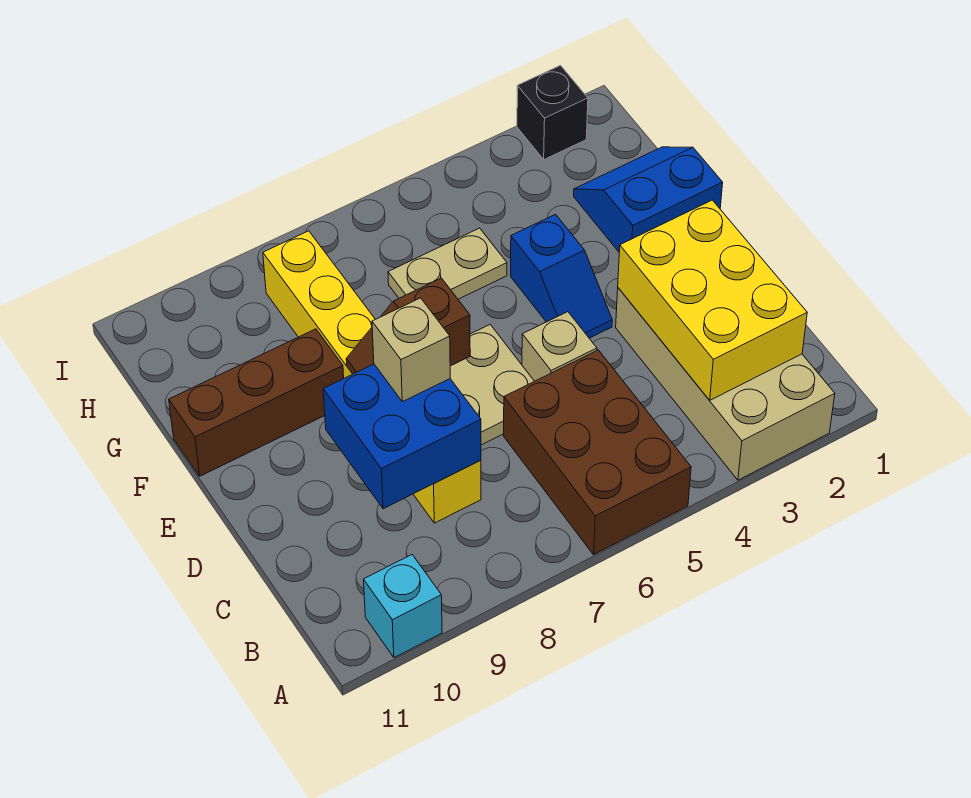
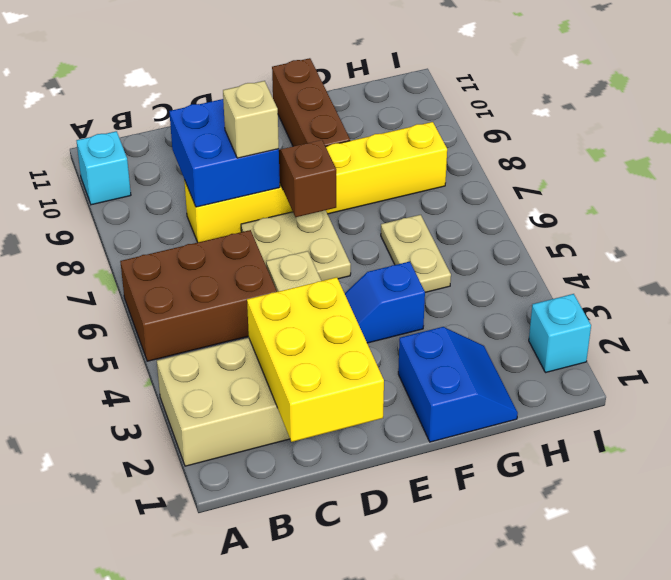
yellow brick B2:D3 level 2 -> yellow brick C1:D3 level 2
black brick I2 level 1 -> cyan brick I2 level 1

